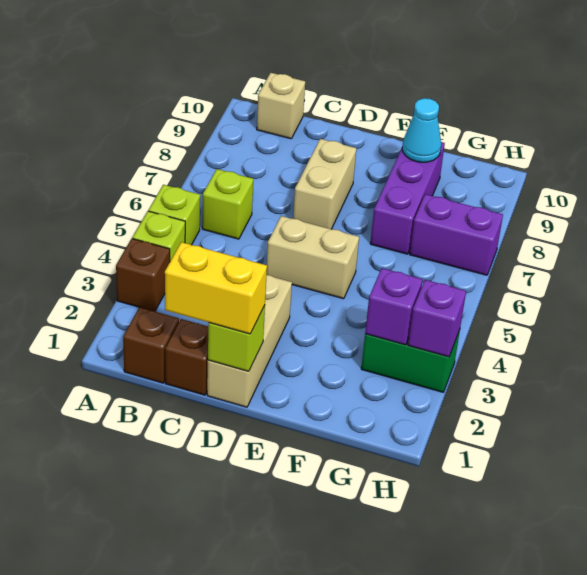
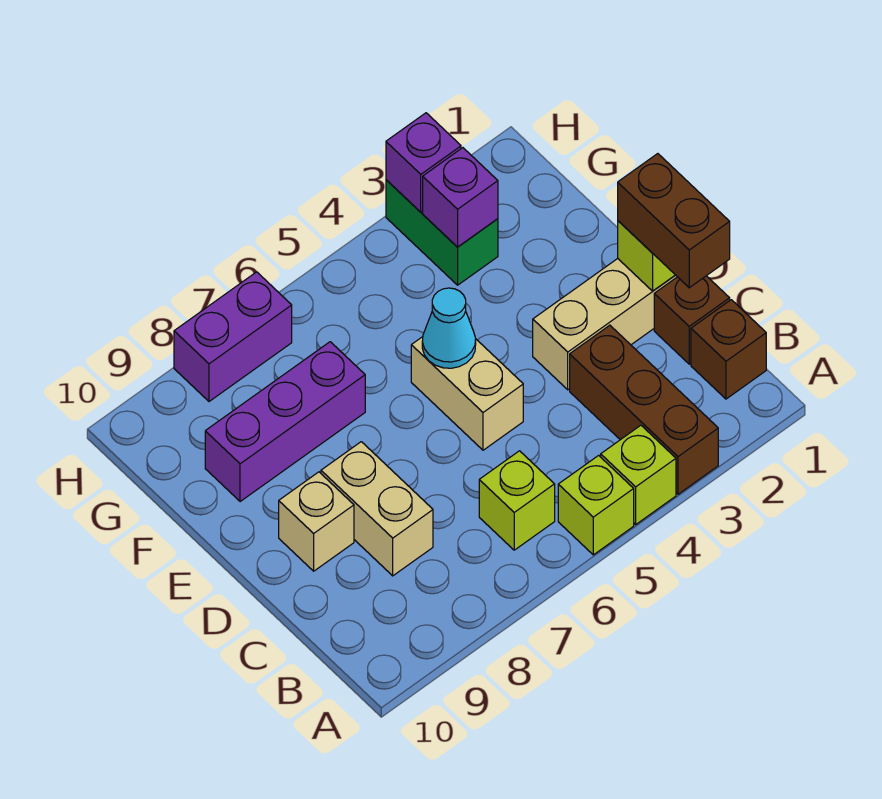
brown brick A3 level 1 -> brown brick A3:C3 level 1
tan brick B10 level 1 -> tan brick D9 level 1
yellow brick C1:D1 level 3 -> brown brick C1:D1 level 3
tan brick D7:D8 level 1 -> tan brick C8:D8 level 1
cyan cone F9 level 2 -> cyan cone E5 level 2
purple brick G7:H7 level 1 -> purple brick H7:H8 level 1

